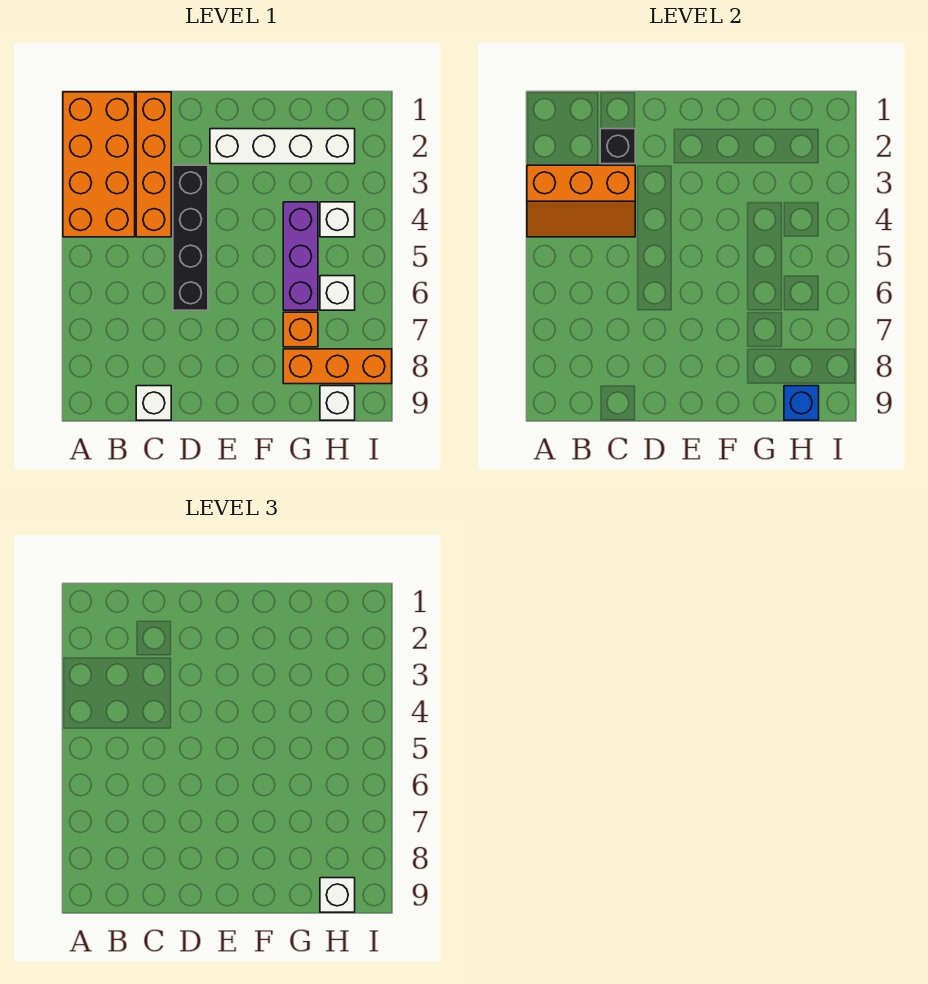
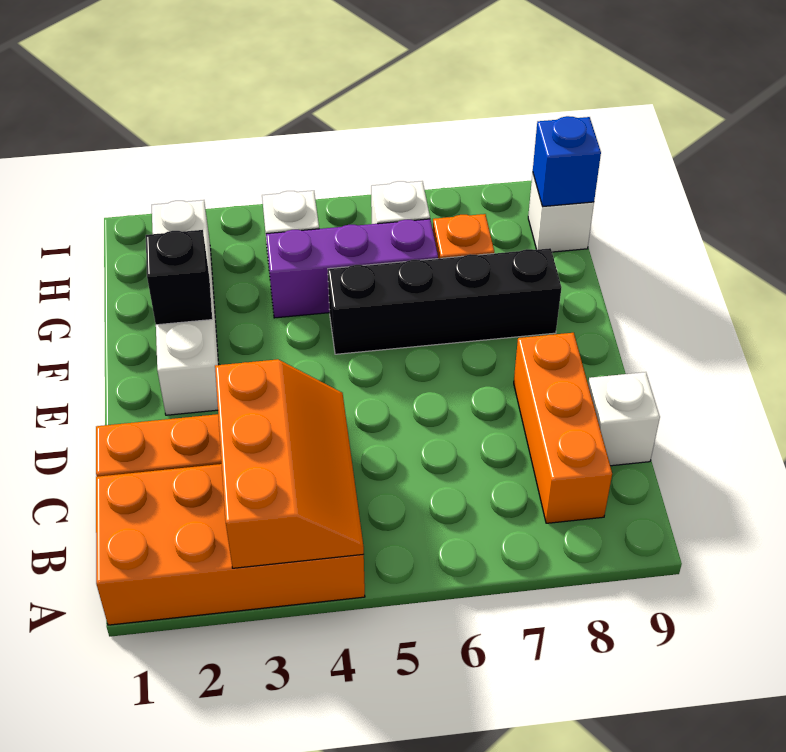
black brick C2 level 2 -> black brick F2 level 2
black brick D3:D6 level 1 -> black brick F5:F8 level 1
orange brick G8:I8 level 1 -> orange brick B8:D8 level 1
white brick H9 level 3 -> none

